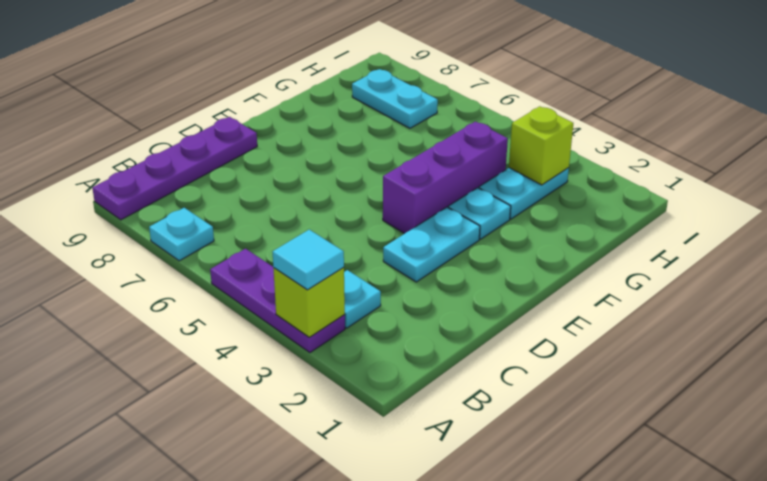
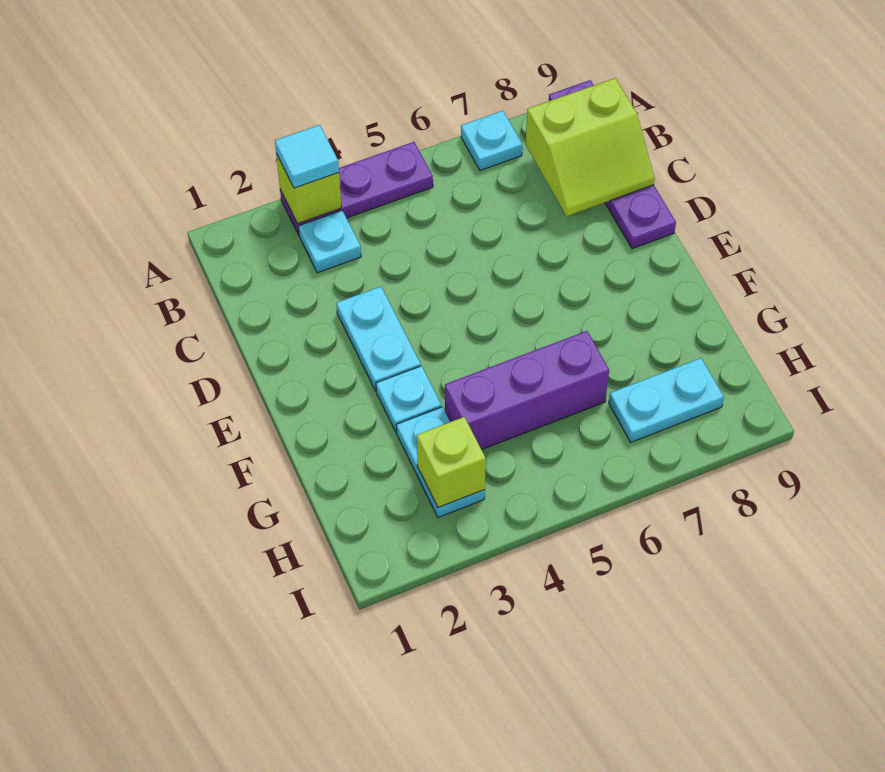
none -> lime slope B8:C9 level 2 top B
purple brick E4:G4 level 1 -> purple brick G4:G6 level 1

